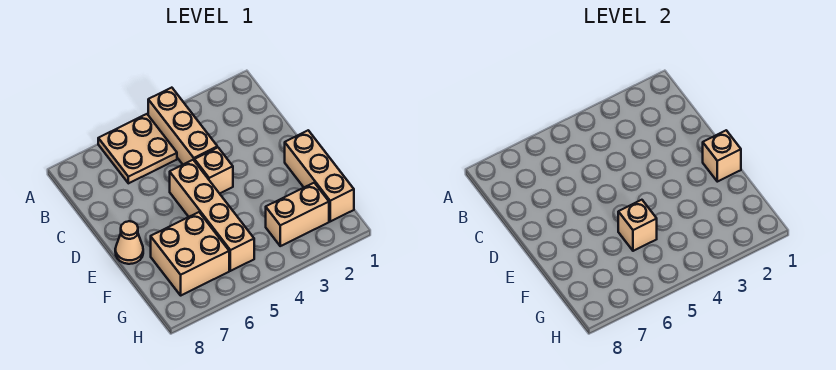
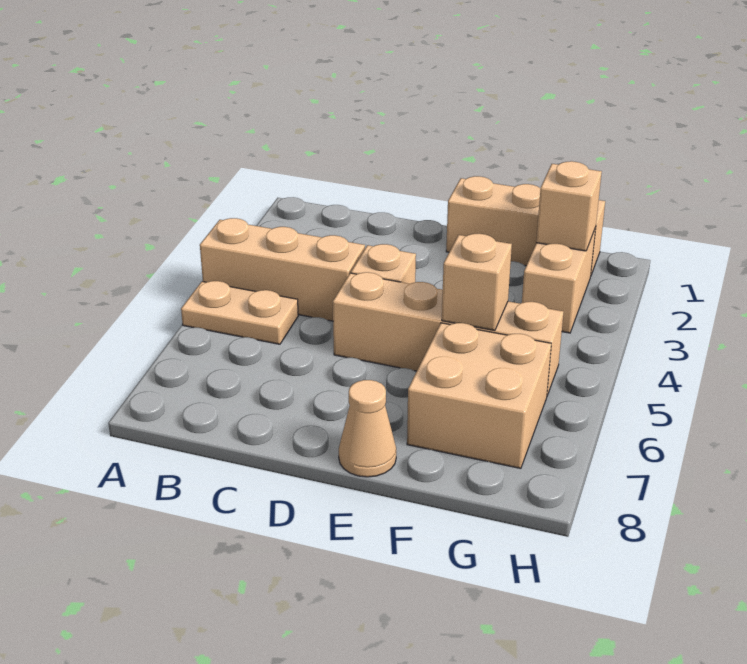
tan plate A5:B6 level 1 -> tan plate A5:B5 level 1
tan brick E1 level 2 -> tan brick G2 level 2

